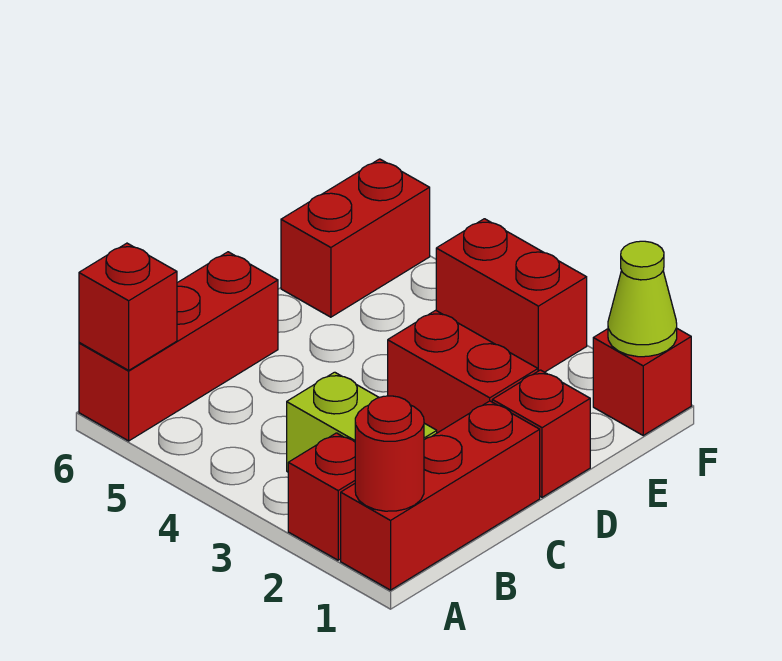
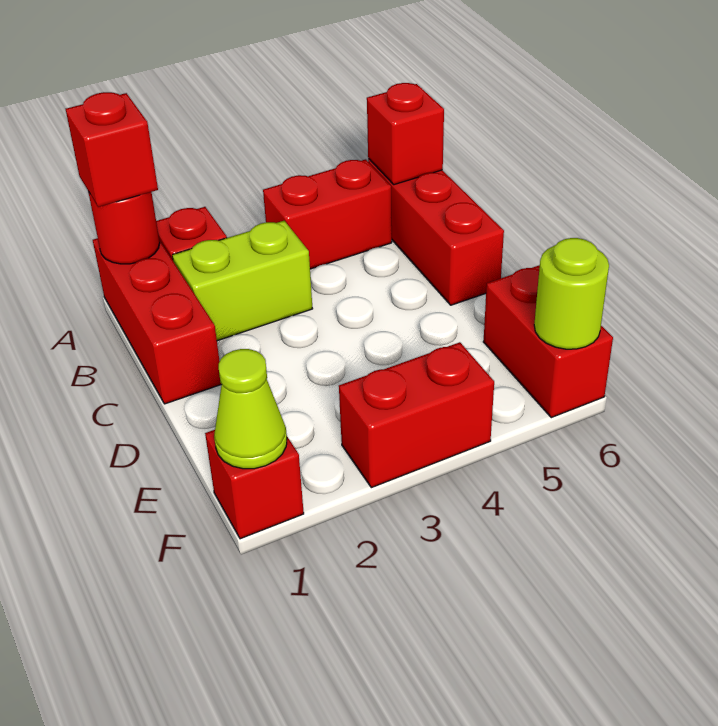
red brick D1 level 1 -> red brick A1 level 3
red brick D2:D3 level 1 -> red brick A4:A5 level 1
none -> lime round brick F6 level 2

